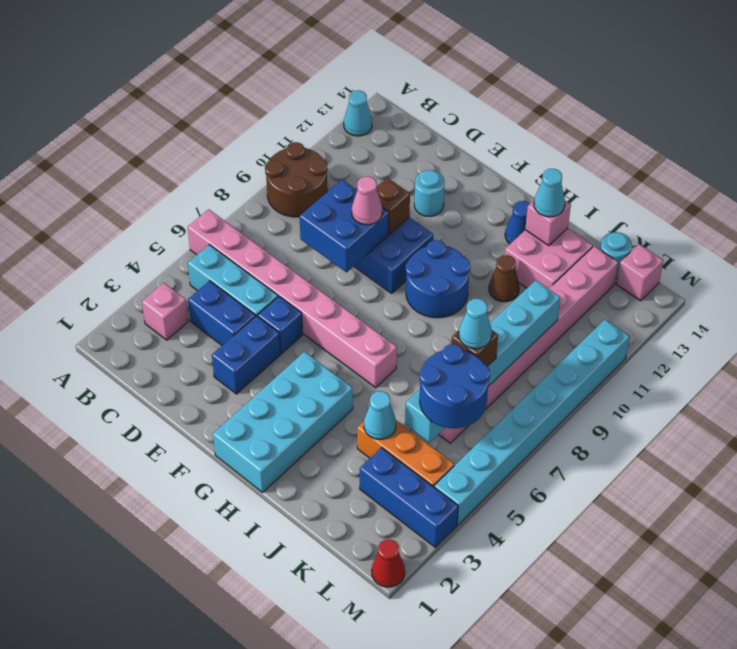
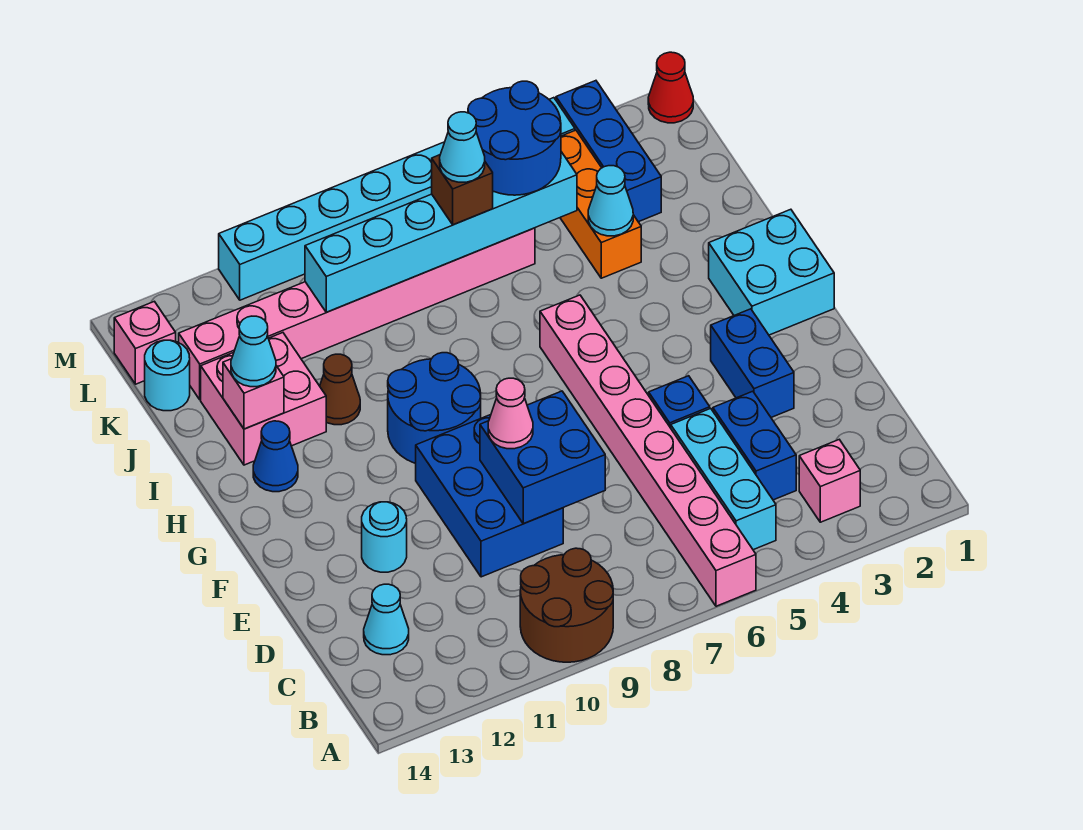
cyan cone A13 level 1 -> cyan cone C13 level 1
blue brick E3:E4 level 1 -> blue brick E3:F3 level 1
brown brick E10 level 2 -> none
cyan brick G1:H4 level 1 -> cyan brick G1:H2 level 1

